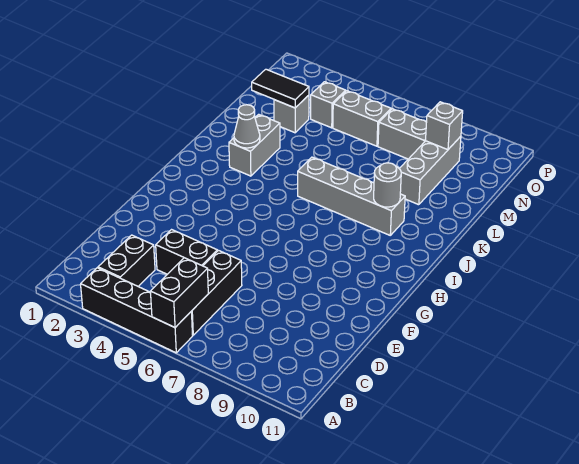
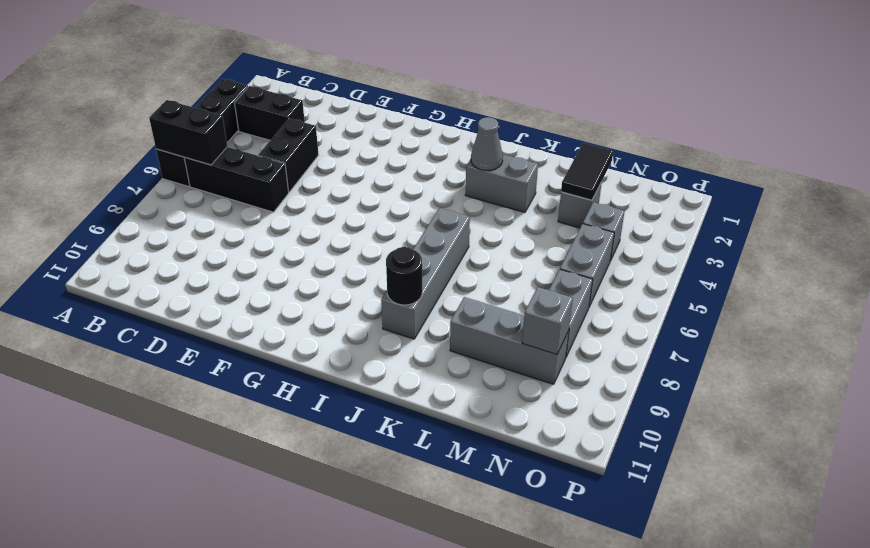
grey round brick J9 level 2 -> black round brick J9 level 2

